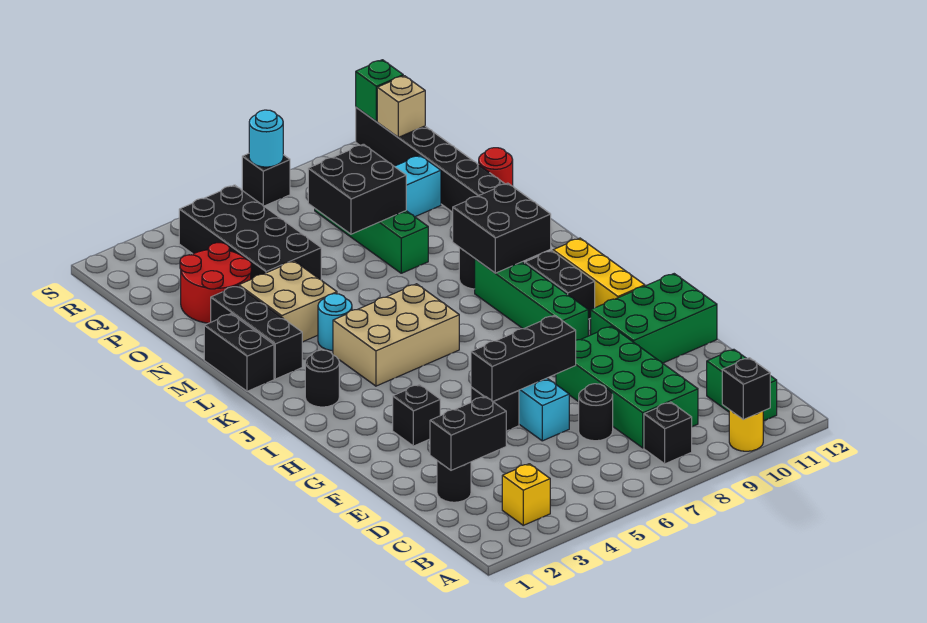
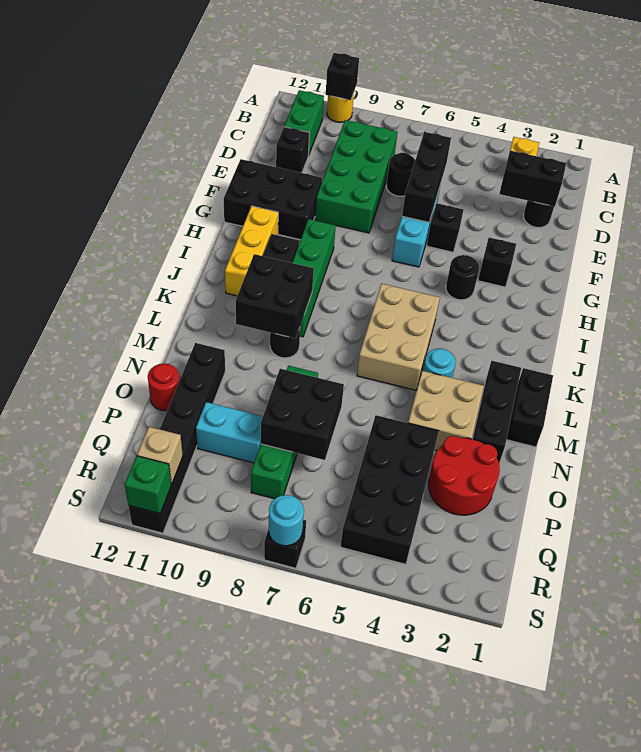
black brick B8 level 1 -> black brick D11 level 1
black brick F5:F7 level 2 -> black brick D6:F6 level 2
green brick F10:G12 level 1 -> black brick F10:G12 level 1
black round brick J2 level 1 -> black round brick H4 level 1
tan brick J4:K6 level 1 -> tan brick J5:L6 level 1

